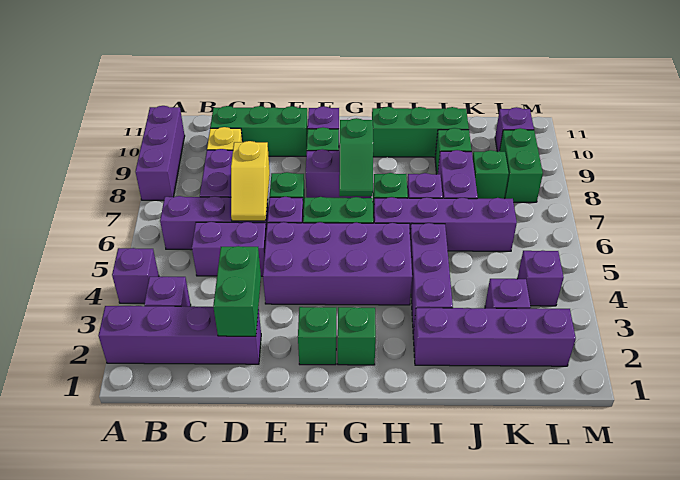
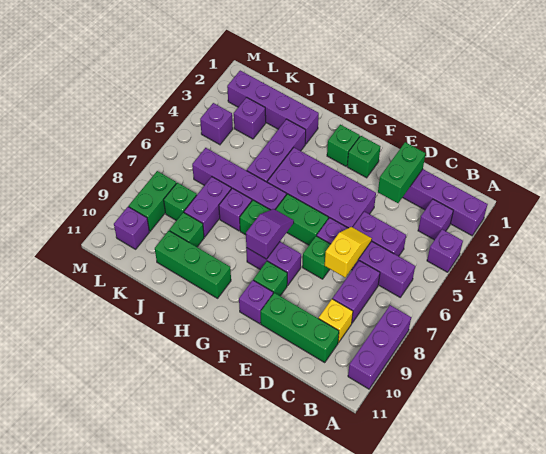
green slope G7:G8 level 2 top 8 -> purple slope G7:G8 level 2 top 8

